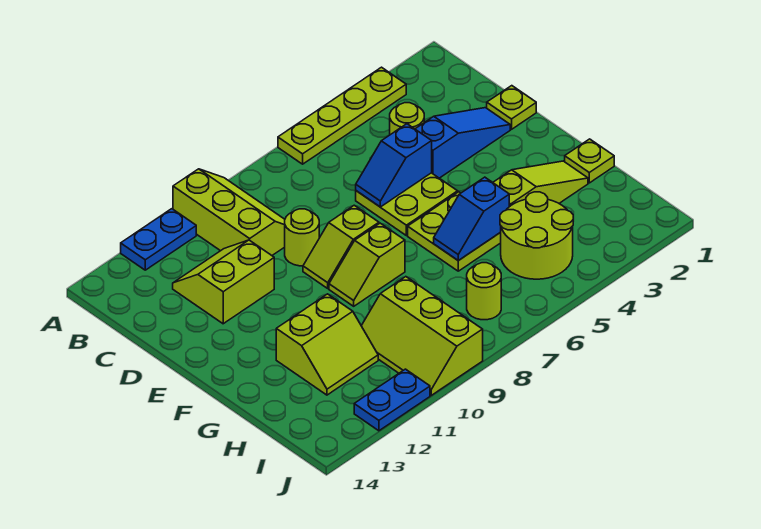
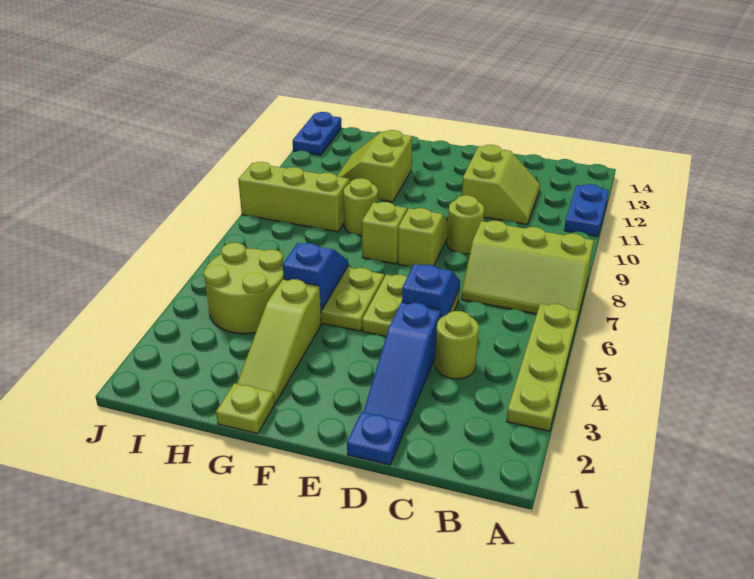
lime slope A9:C10 level 1 top 10 -> lime slope A7:C8 level 1 top 8
lime plate D1 level 1 -> blue plate D1 level 1
lime round brick I7 level 1 -> lime round brick G9 level 1
blue plate J11:J12 level 1 -> blue plate J13:J14 level 1

